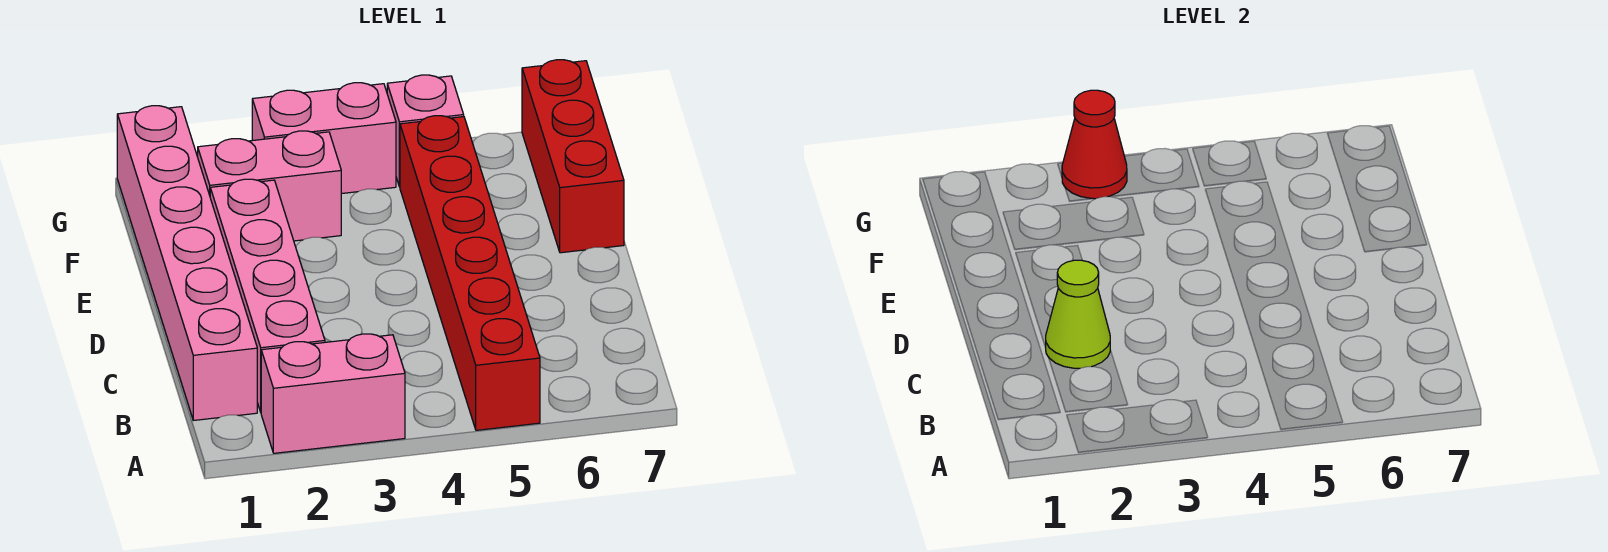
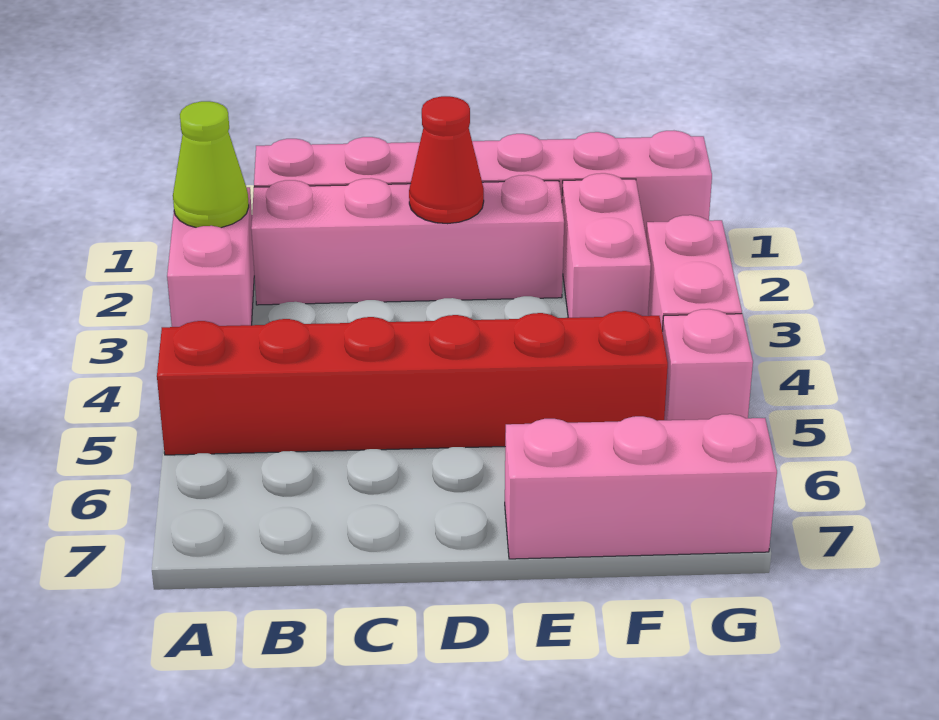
lime cone C2 level 2 -> lime cone A2 level 2
red brick E7:G7 level 1 -> pink brick E7:G7 level 1
red cone G3 level 2 -> red cone D2 level 2

